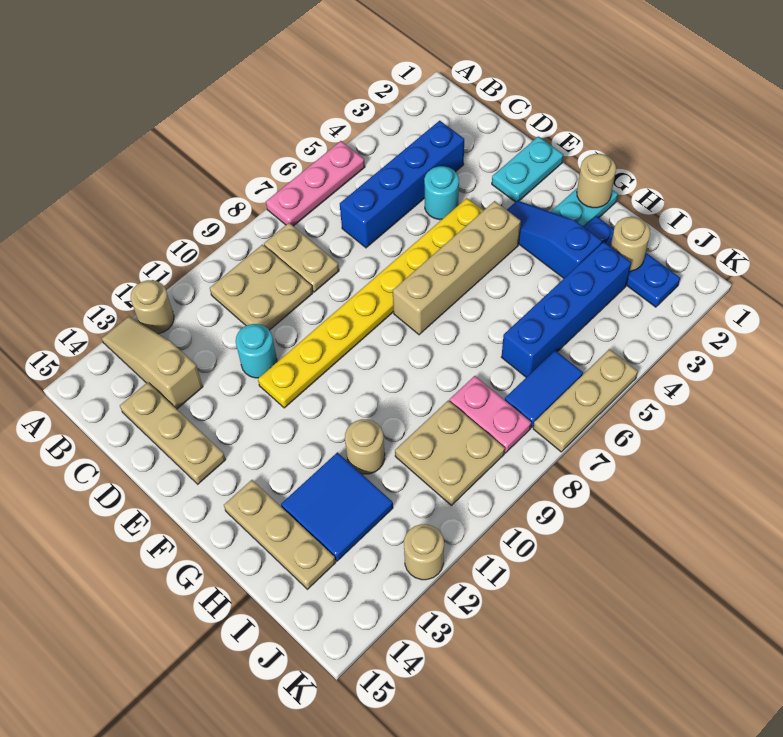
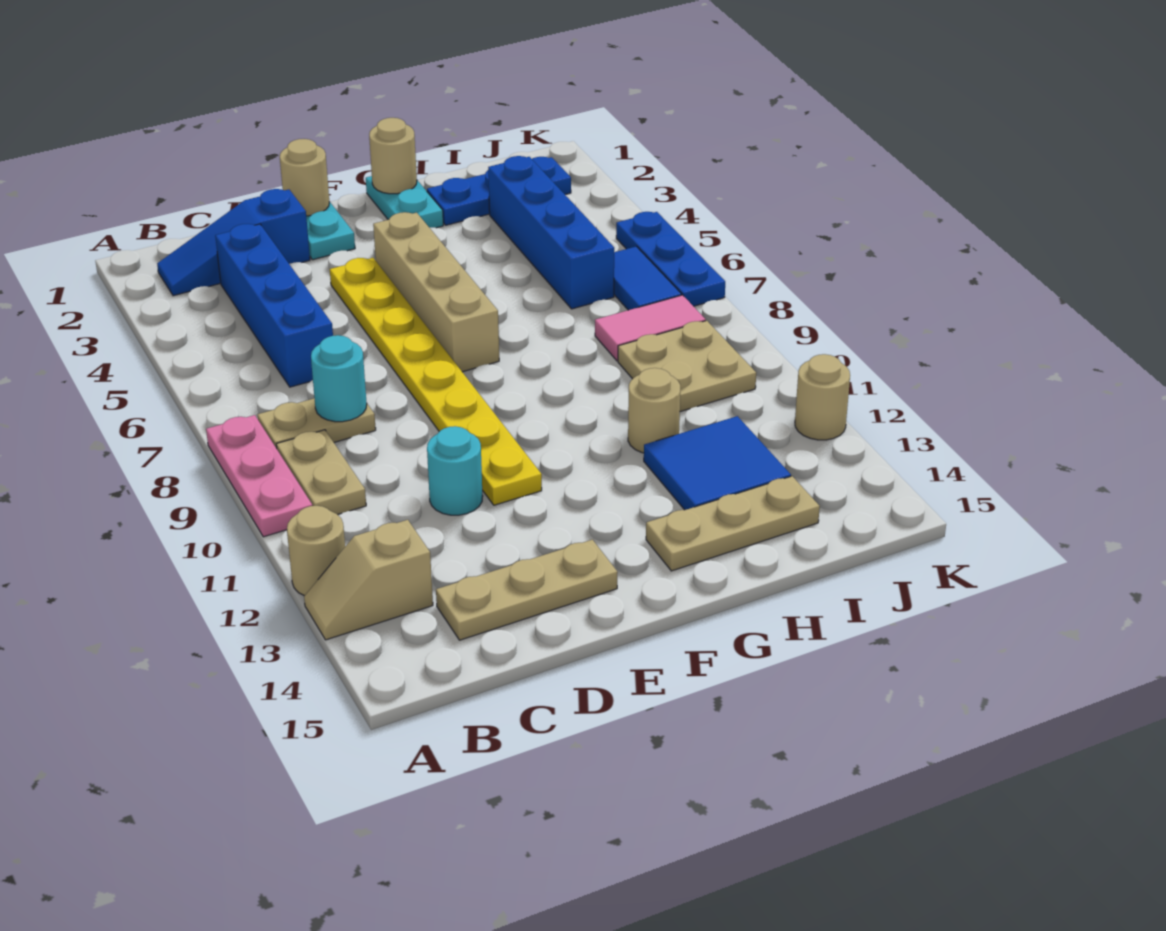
pink plate A5:A7 level 1 -> pink plate A8:A10 level 1
tan slope A13:C13 level 1 top C -> tan slope A13:B13 level 1 top B
tan plate B9:C10 level 1 -> tan plate B9:B10 level 1
cyan round brick D4 level 1 -> cyan round brick C8 level 2
blue slope F3:H3 level 1 top H -> blue slope B2:D2 level 1 top D
tan round brick I2 level 2 -> tan round brick E1 level 2
pink plate I8:J8 level 1 -> pink tile I8:J8 level 1
tan plate K5:K7 level 1 -> blue plate K5:K7 level 1

